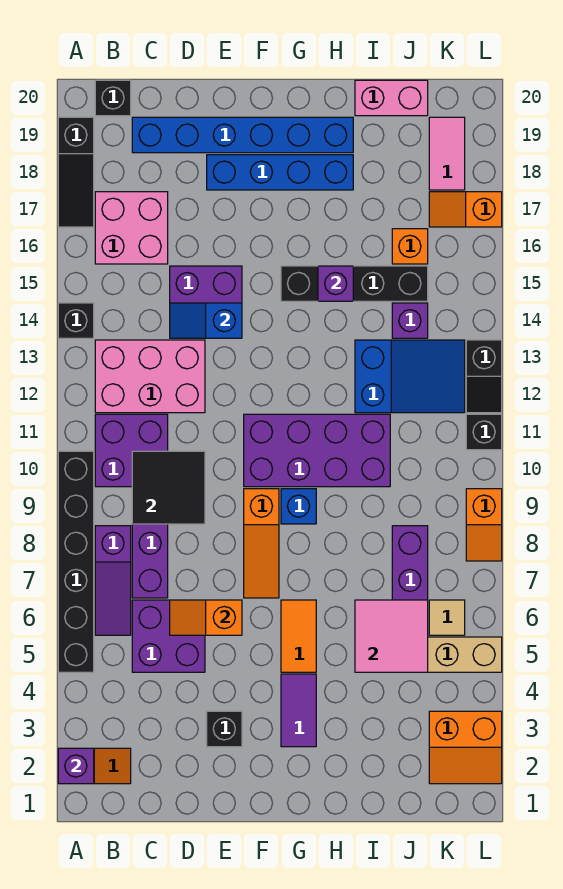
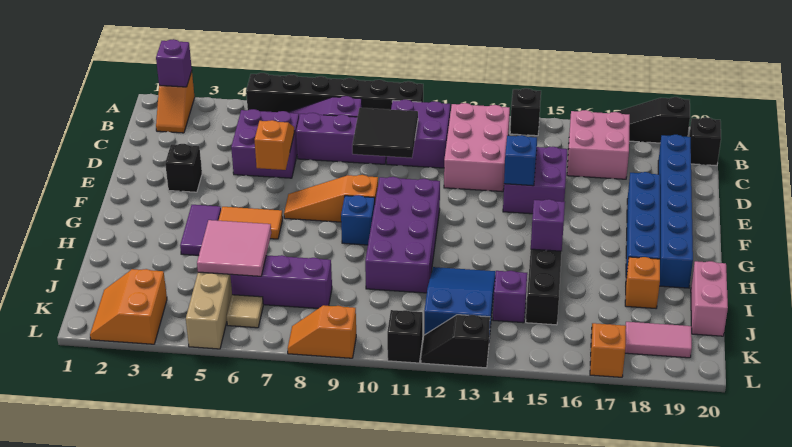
purple tile G3:G4 level 1 -> purple tile G4:H4 level 1
blue slope I12:K13 level 1 top I -> blue slope I12:K13 level 1 top K
orange brick J16 level 1 -> orange brick I18 level 1

